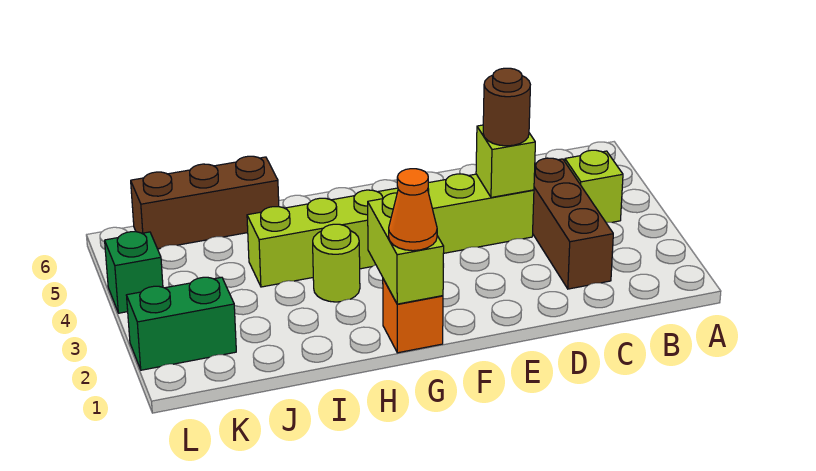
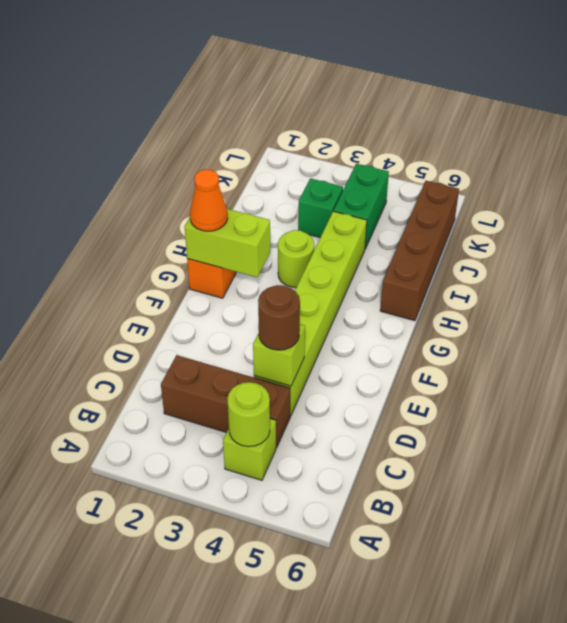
none -> lime round brick B4 level 2
brown brick I6:K6 level 1 -> brown brick H6:K6 level 1
green brick K2:L2 level 1 -> green brick J4:K4 level 1
green brick L4 level 1 -> green brick J3 level 1

